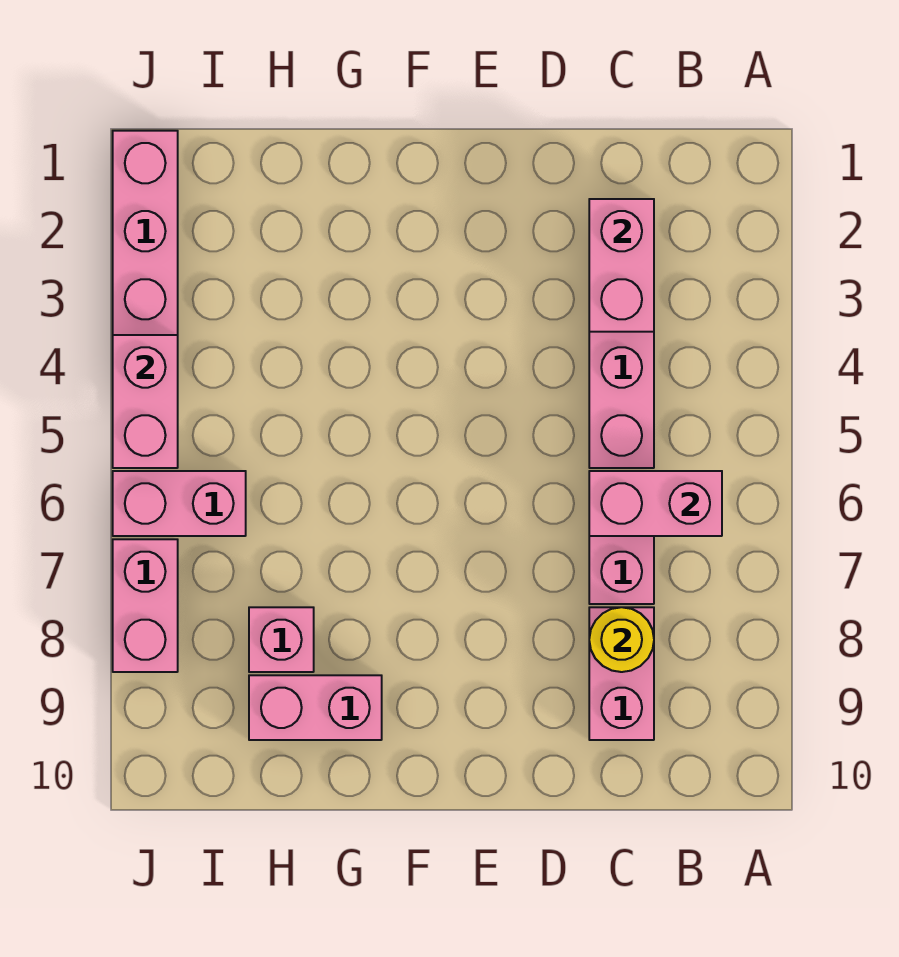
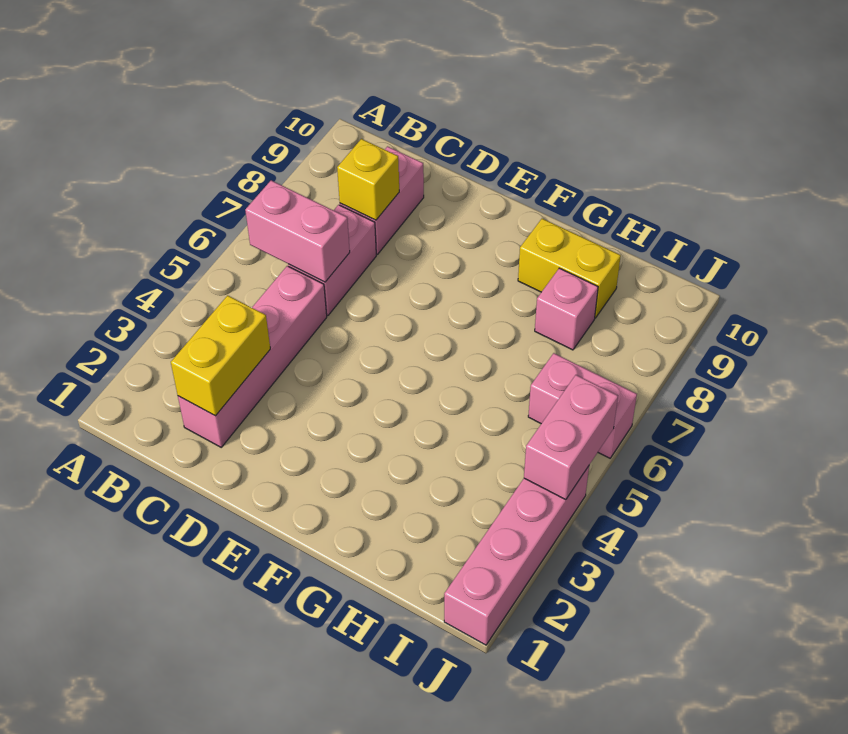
pink brick C2:C3 level 2 -> yellow brick C2:C3 level 2
yellow round brick C8 level 2 -> yellow brick C8 level 2
pink brick G9:H9 level 1 -> yellow brick G9:H9 level 1
pink brick J7:J8 level 1 -> none

